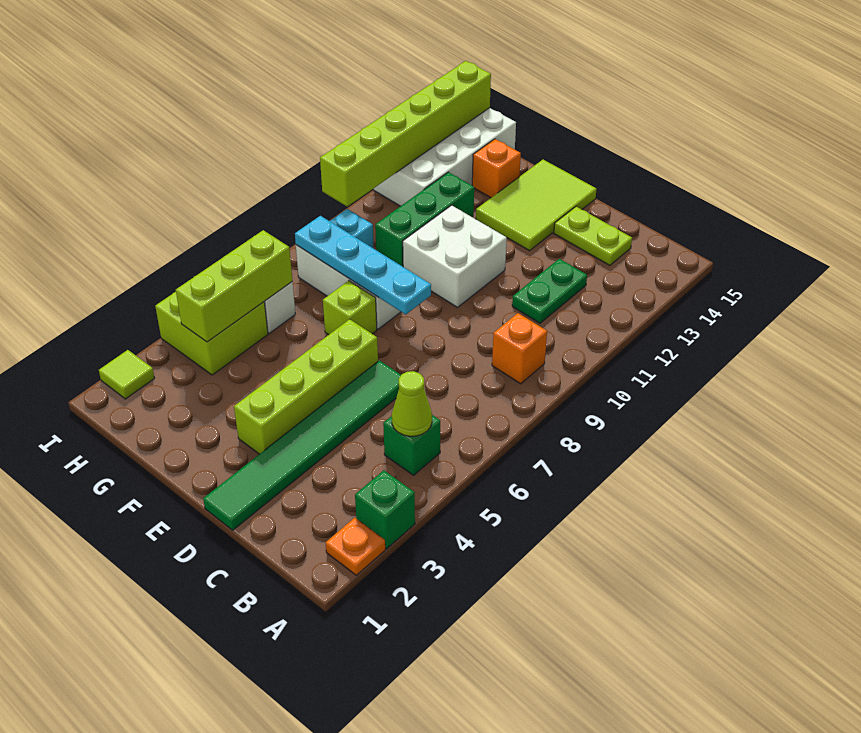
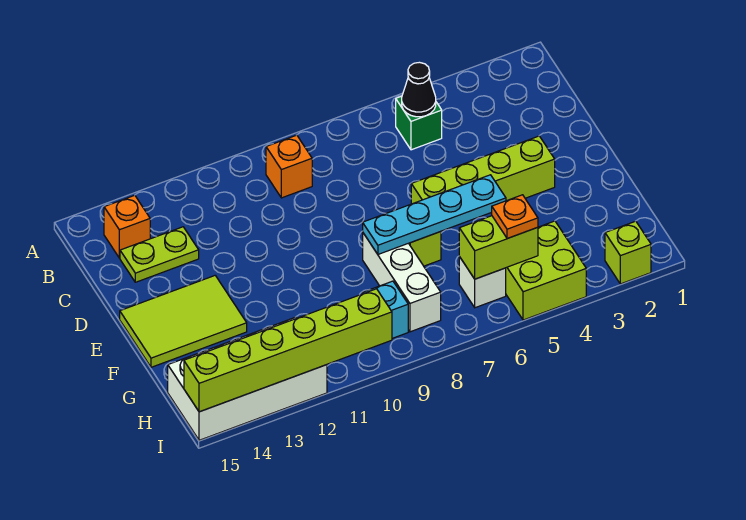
orange plate A2 level 1 -> orange plate H5 level 3
green brick A3 level 1 -> none
lime cone B5 level 2 -> black cone B5 level 2
green plate C11:C12 level 1 -> none
lime plate C14:D14 level 1 -> lime plate C13:C14 level 1
green tile D1:D6 level 1 -> none
cyan plate E8:H8 level 2 -> cyan plate F5:F8 level 2
white brick E10:F11 level 1 -> none
green brick G10:G12 level 1 -> none
orange brick G14 level 1 -> orange brick B14 level 1
lime brick H4:H6 level 2 -> lime brick H5:H6 level 2
lime tile I2 level 1 -> lime brick I2 level 1

